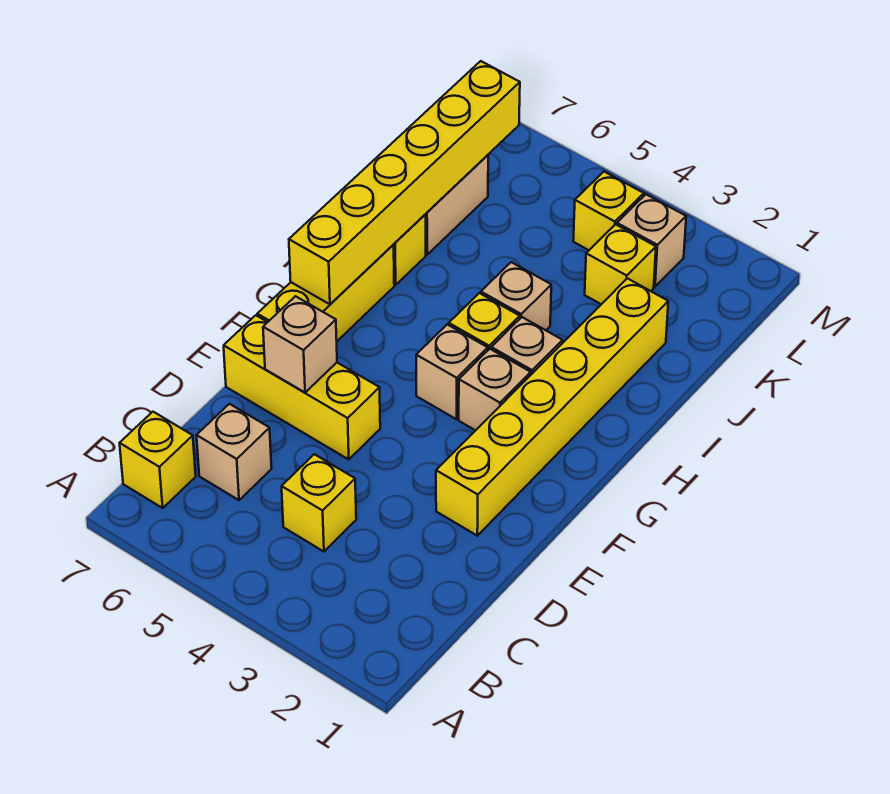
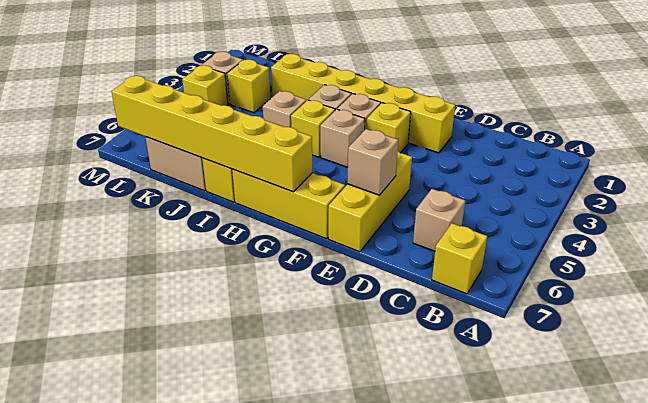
yellow brick C4 level 1 -> yellow brick F3 level 1

